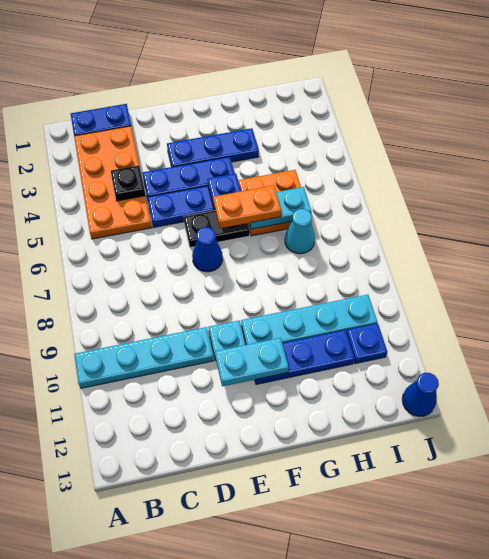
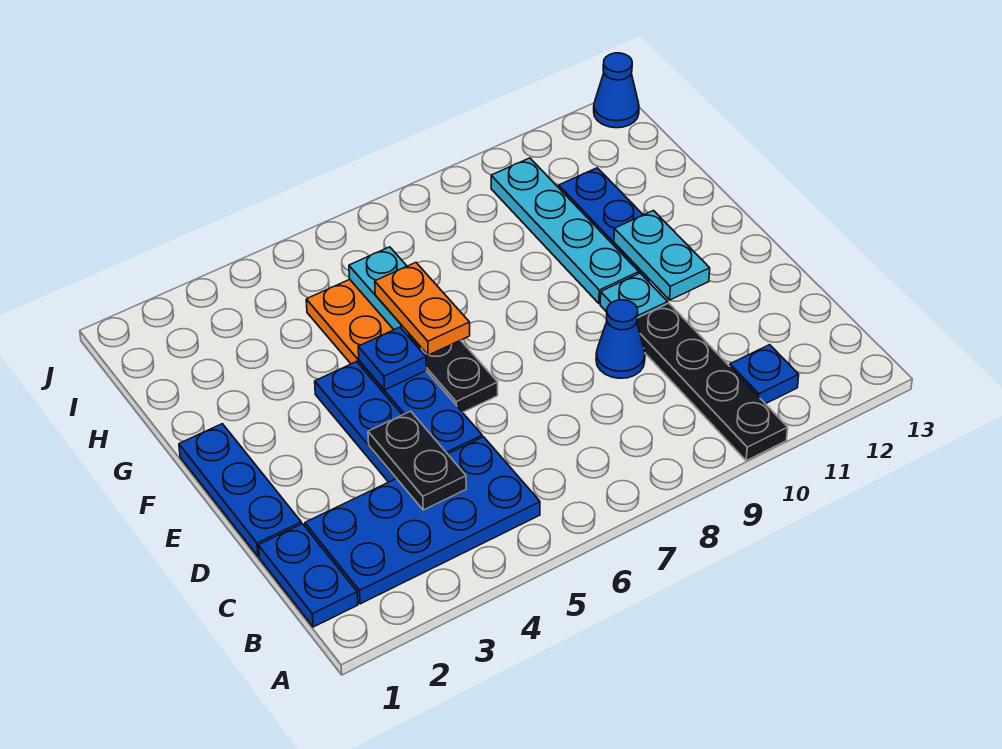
cyan plate A10:D10 level 1 -> black plate A10:D10 level 1
orange plate B2:C5 level 1 -> blue plate B2:C5 level 1
black plate C4 level 2 -> black plate C4:D4 level 2
blue plate E3:G3 level 1 -> blue plate D1:F1 level 1
blue cone E7 level 1 -> blue cone D9 level 1
cyan cone H7 level 1 -> none
blue plate I11 level 1 -> blue plate B11 level 1

